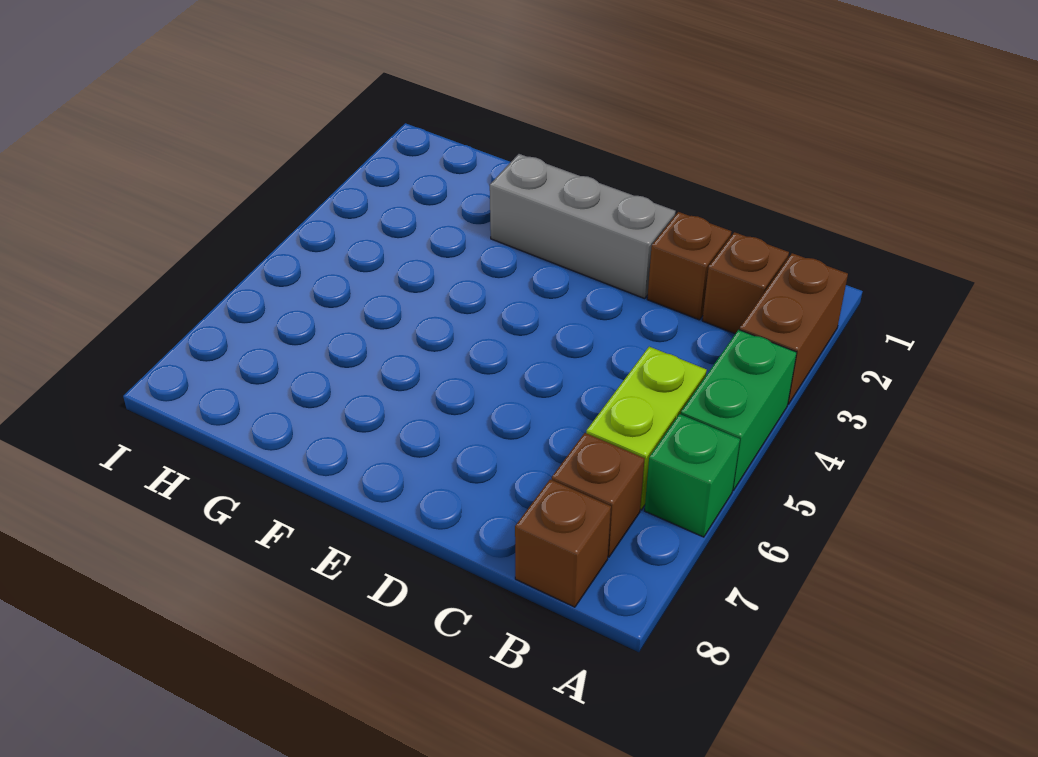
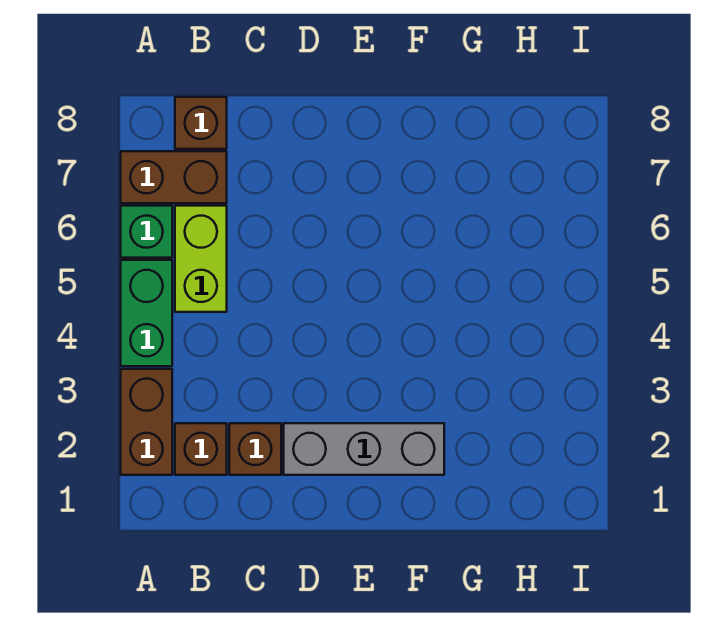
brown brick B7 level 1 -> brown brick A7:B7 level 1

